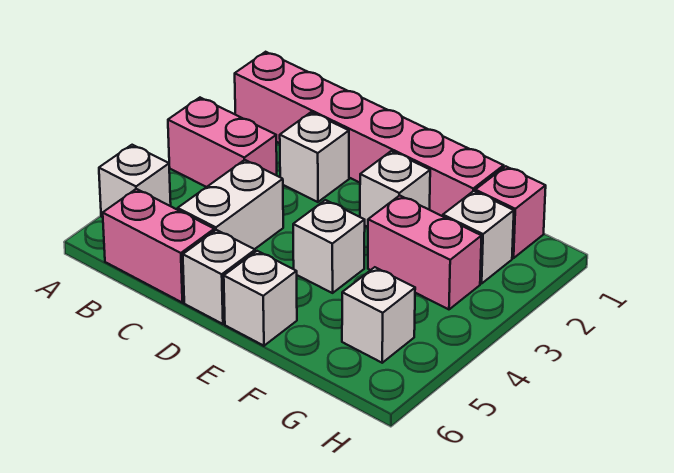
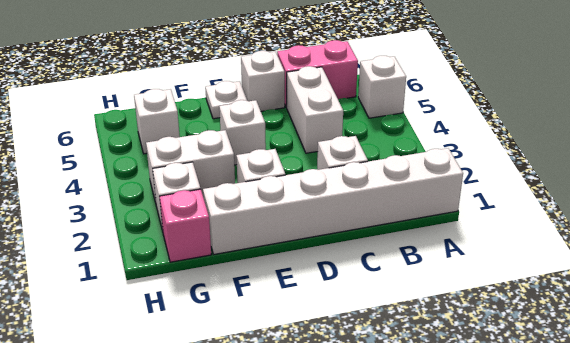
pink brick A1:F1 level 1 -> white brick A1:F1 level 1
pink brick A3:B3 level 1 -> none
white brick E6 level 1 -> white plate E6 level 1
pink brick F3:G3 level 1 -> white brick F3:G3 level 1

